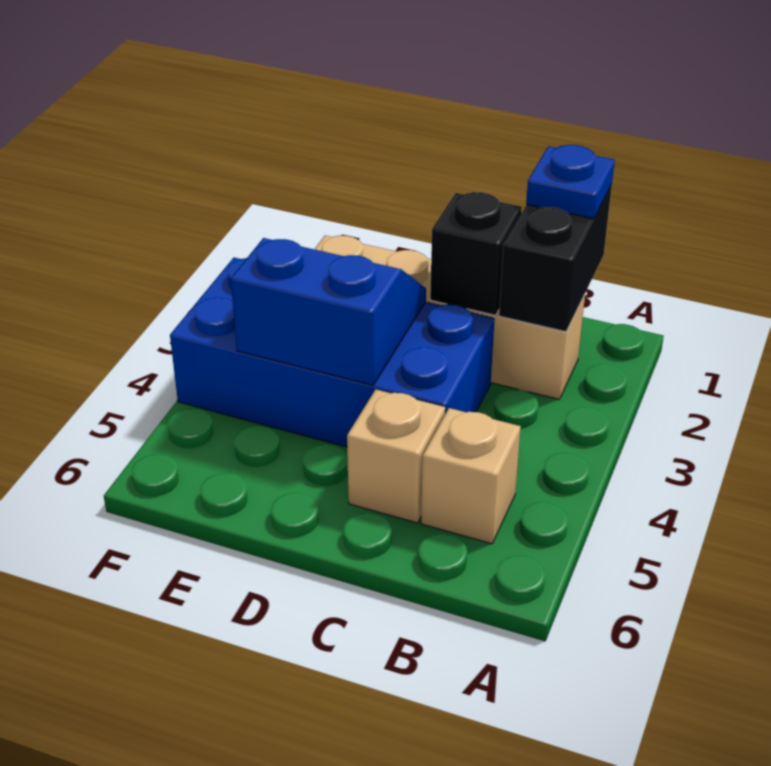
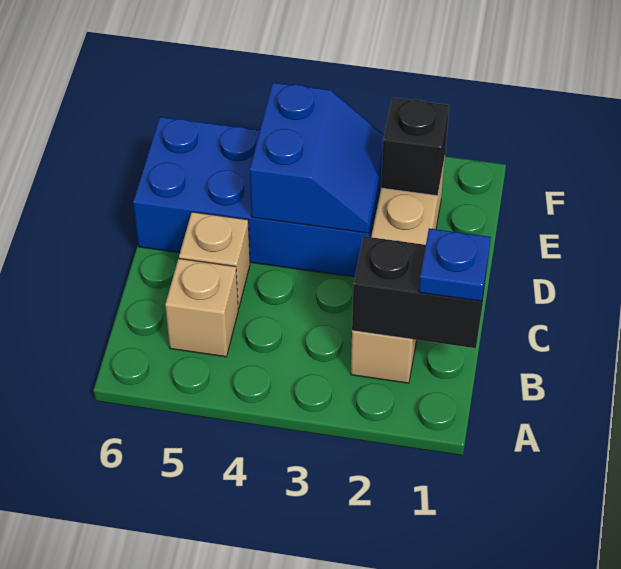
black brick C2 level 2 -> black brick E2 level 2
blue brick C3:F4 level 1 -> blue brick D3:E6 level 1

